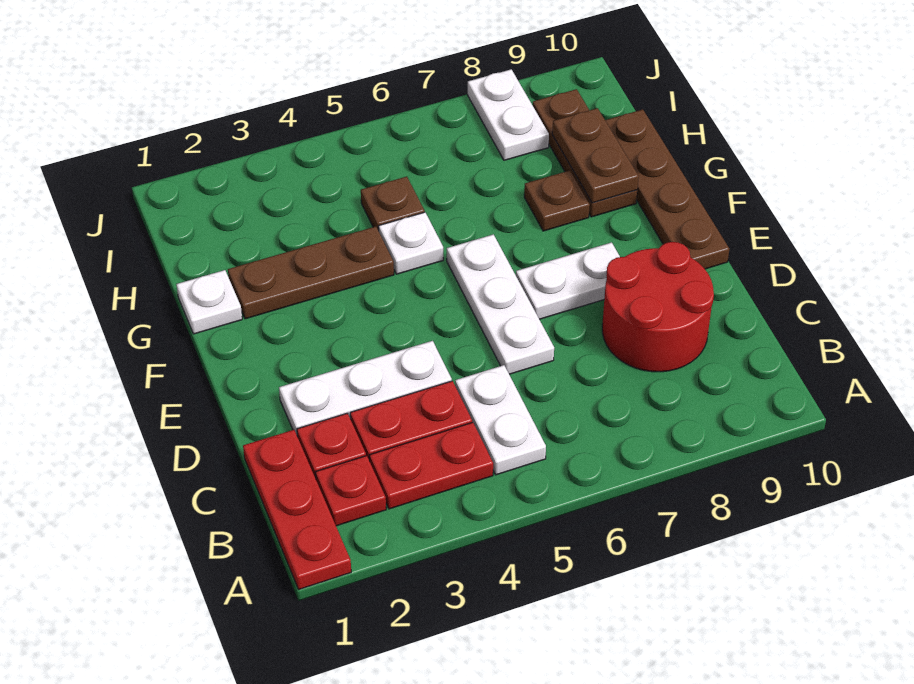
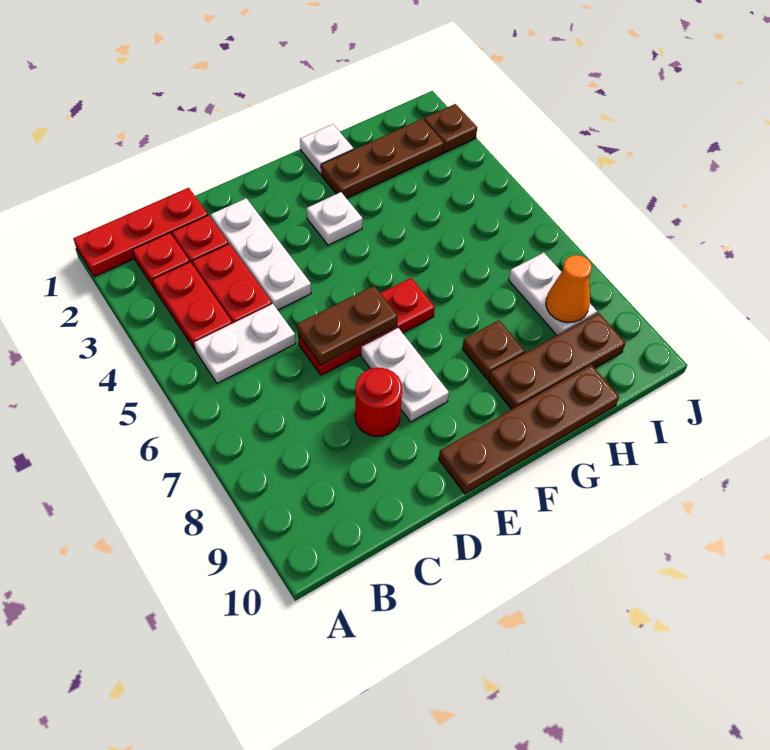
red round brick C8:D9 level 1 -> red round brick D8 level 1
white plate D6:F6 level 1 -> red plate D6:F6 level 1
brown plate G2:G4 level 1 -> brown plate G2:I2 level 1
white plate G5 level 1 -> white plate F3 level 1
brown plate G9:H9 level 2 -> brown plate D6:E6 level 2
brown plate H5 level 1 -> brown plate J2 level 1
white plate I8:J8 level 1 -> white plate I7:I8 level 1
none -> orange cone I8 level 2

